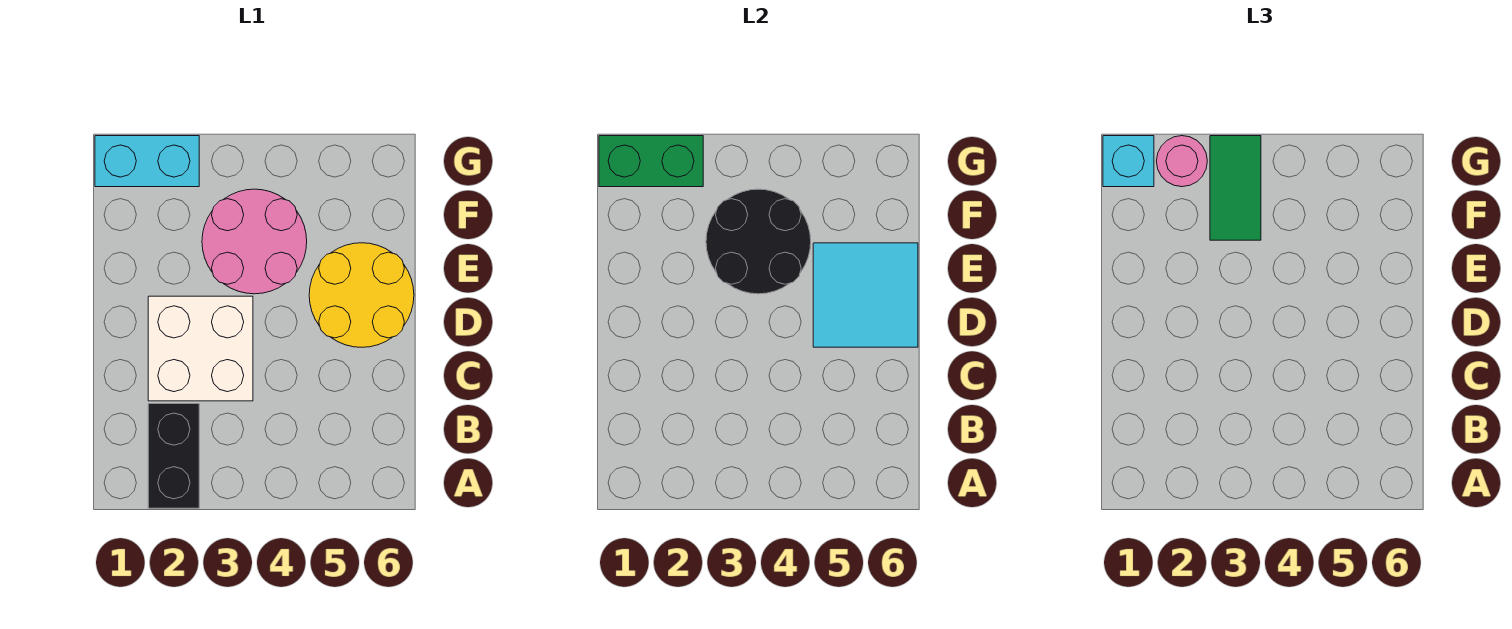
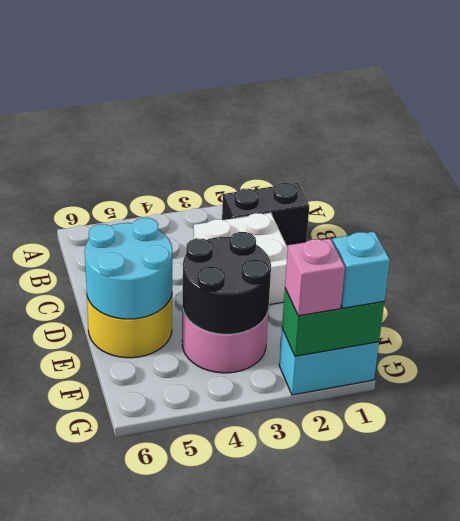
black brick A2:B2 level 1 -> black brick B1:B2 level 1
cyan tile D5:E6 level 2 -> cyan round brick D5:E6 level 2
green tile F3:G3 level 3 -> none
pink round brick G2 level 3 -> pink brick G2 level 3

